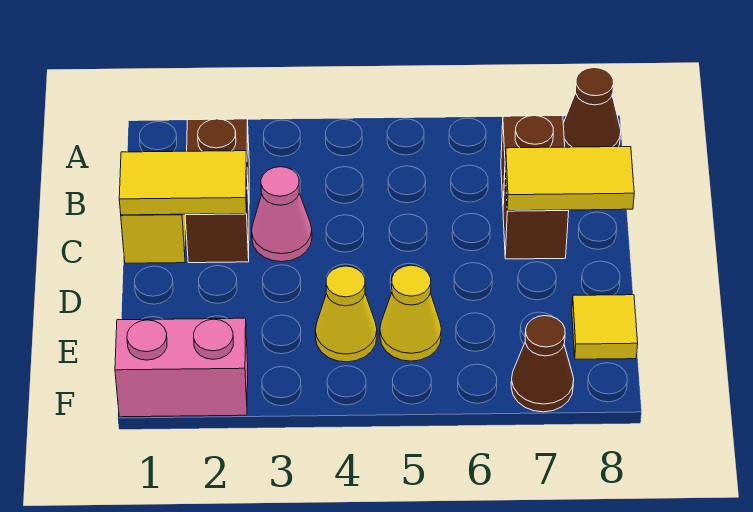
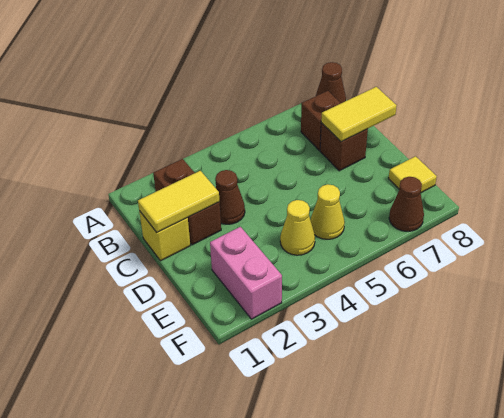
pink cone C3 level 1 -> brown cone C3 level 1
pink brick F1:F2 level 1 -> pink brick E2:F2 level 1

